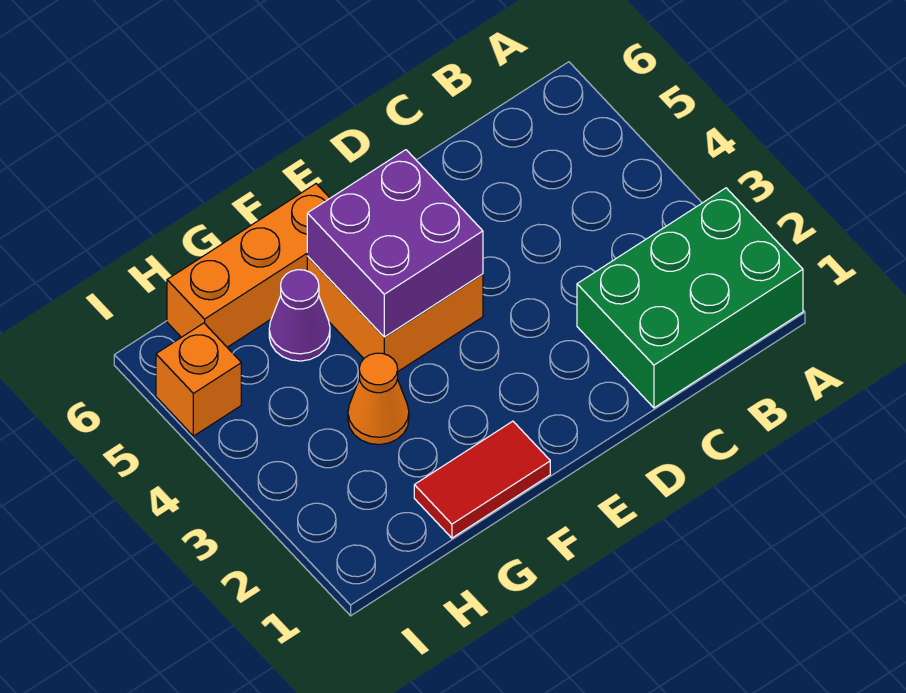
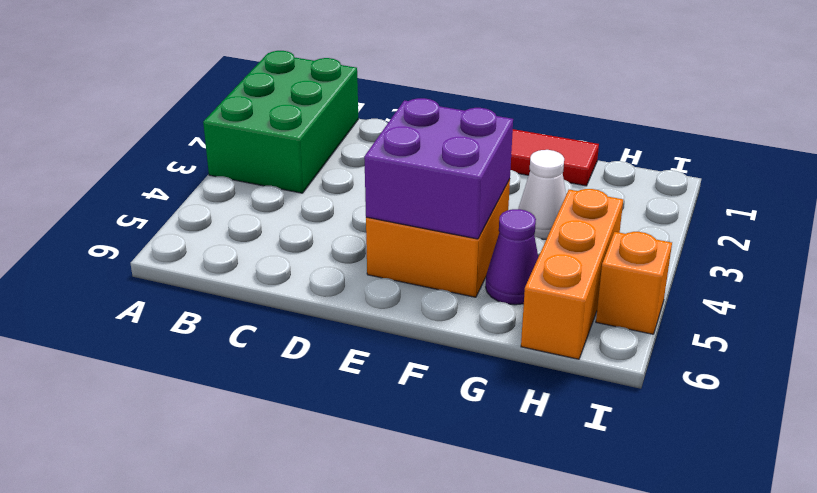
green brick A1:C2 level 1 -> green brick A1:B3 level 1
orange brick F6:H6 level 1 -> orange brick H4:H6 level 1
orange cone G3 level 1 -> white cone G3 level 1

